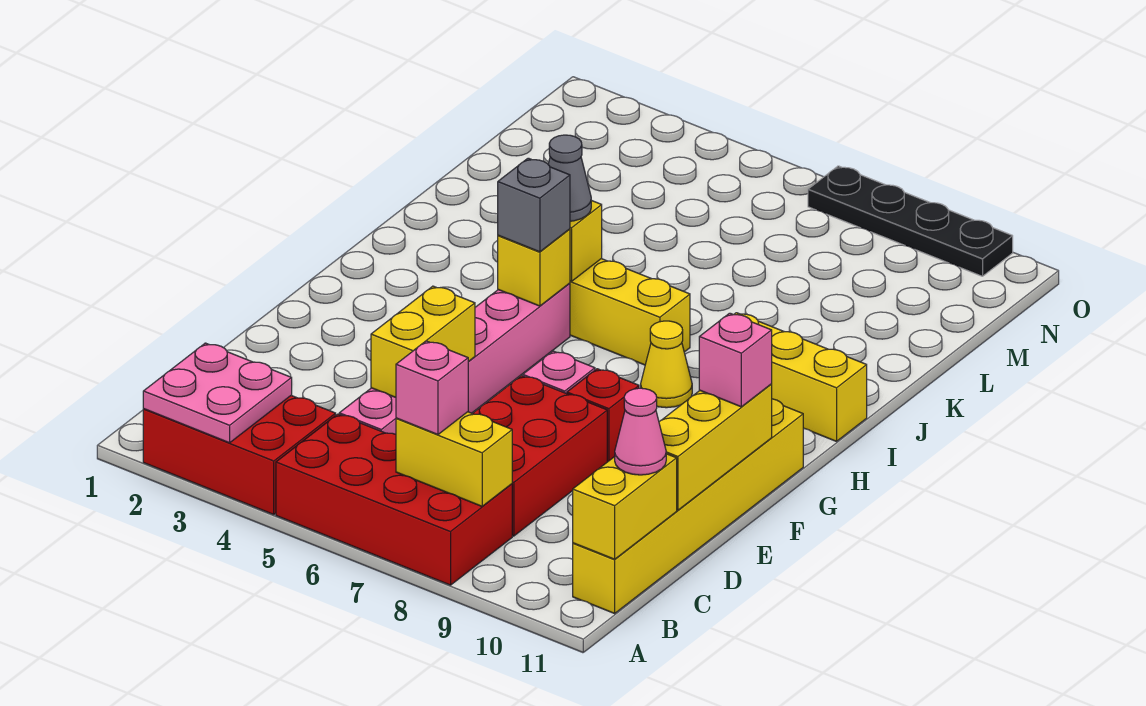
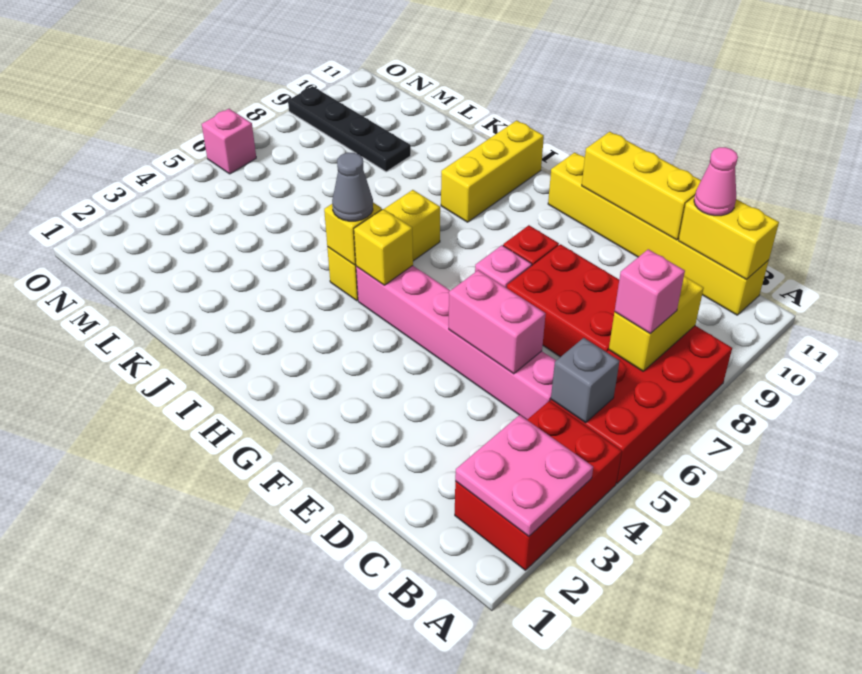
yellow brick D5:E5 level 2 -> pink brick D5:E5 level 2
pink brick F11 level 3 -> pink brick O6 level 1
grey brick H5 level 3 -> grey brick B5 level 2
yellow cone H8 level 1 -> none
black plate O7:O10 level 1 -> black plate L9:O9 level 1

